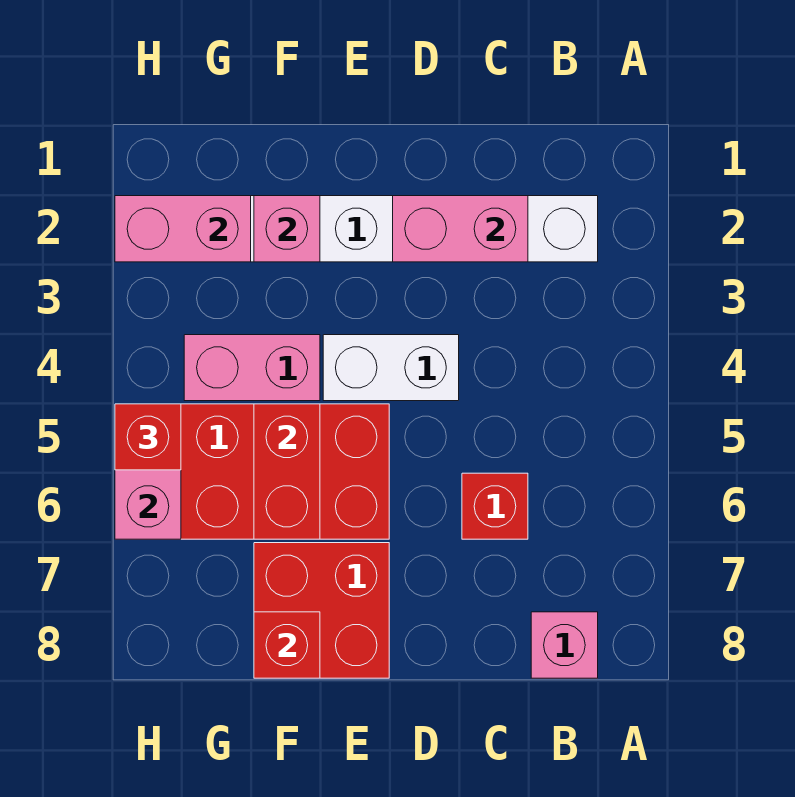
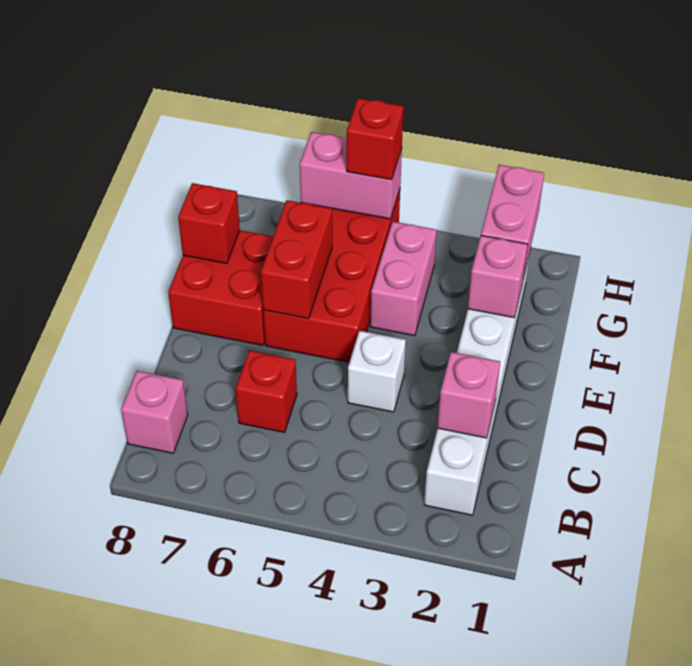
pink brick C2:D2 level 2 -> pink brick C2 level 2
white brick D4:E4 level 1 -> white brick D4 level 1
red brick F5:F6 level 2 -> red brick E6:F6 level 2

